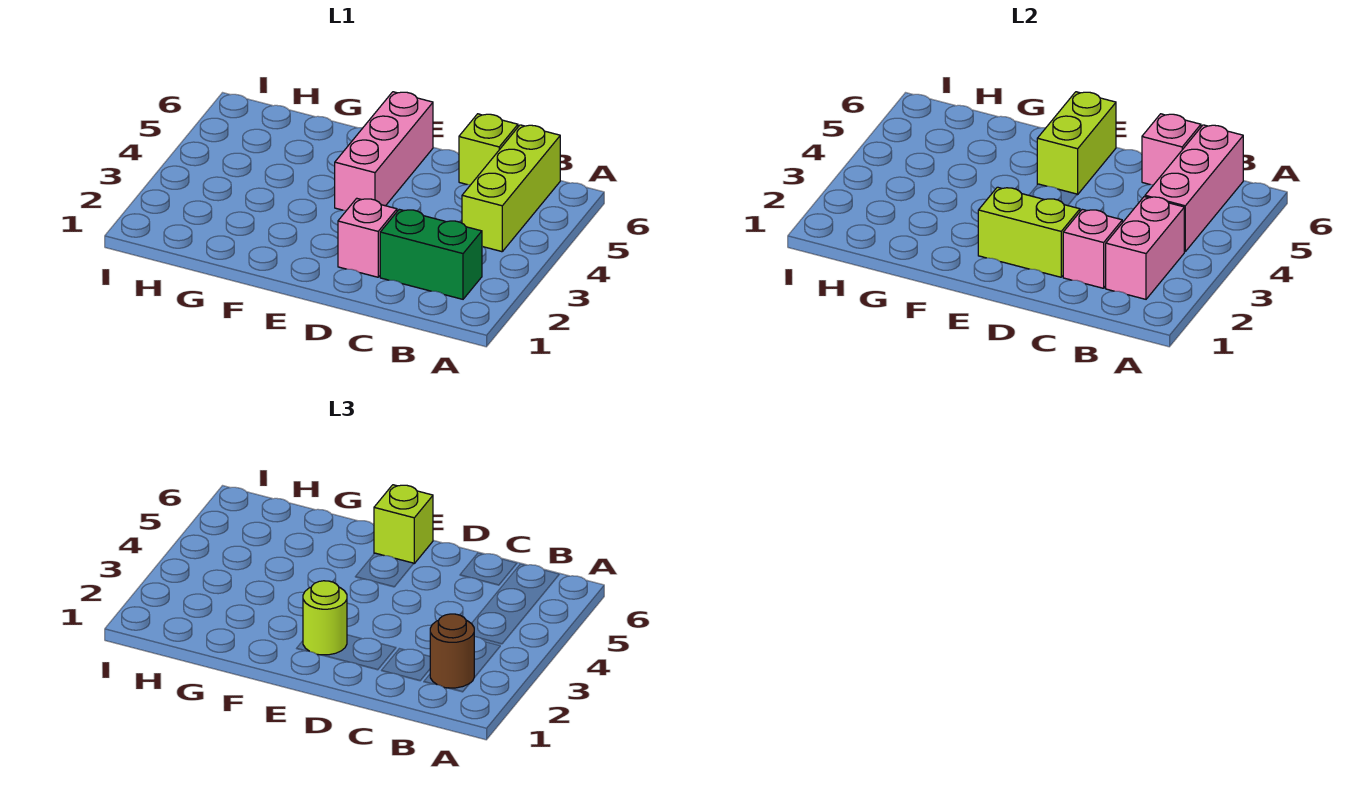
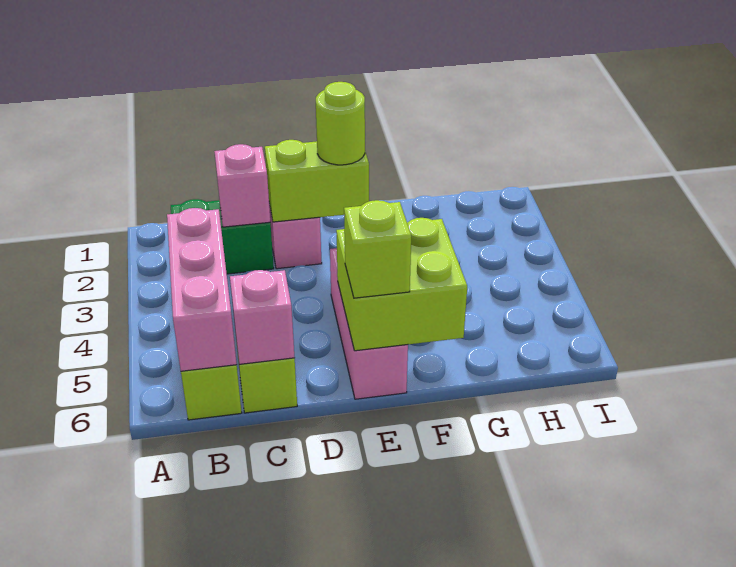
pink brick B2:B3 level 2 -> none
brown round brick B2 level 3 -> none
lime brick E5:E6 level 2 -> lime brick E5:F6 level 2

